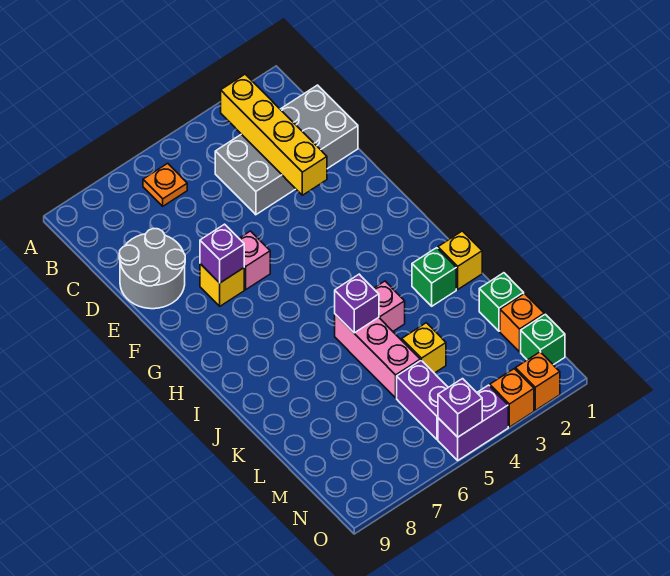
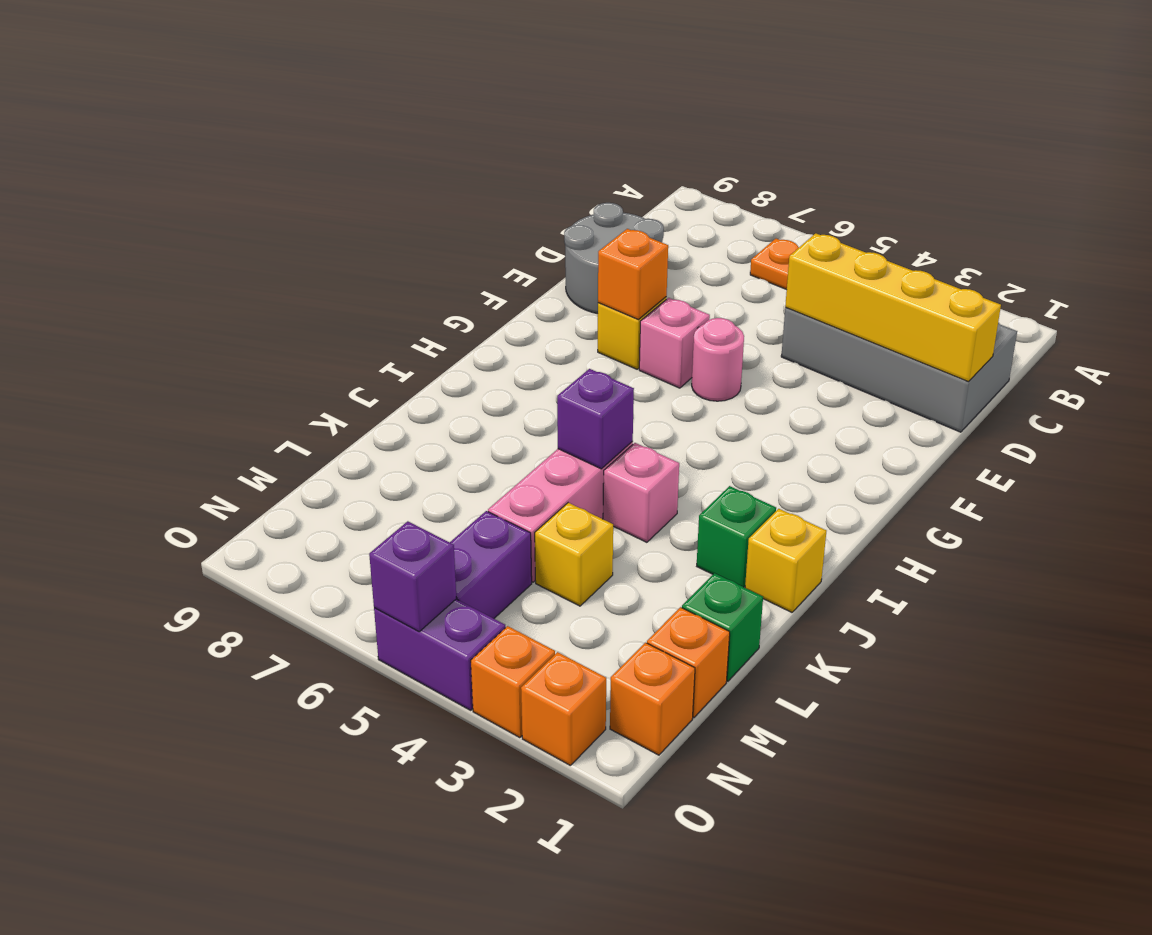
yellow brick B3:E3 level 2 -> yellow brick D1:D4 level 2
none -> pink round brick F5 level 1
purple brick F7 level 2 -> orange brick F7 level 2
green brick N1 level 1 -> orange brick N1 level 1

